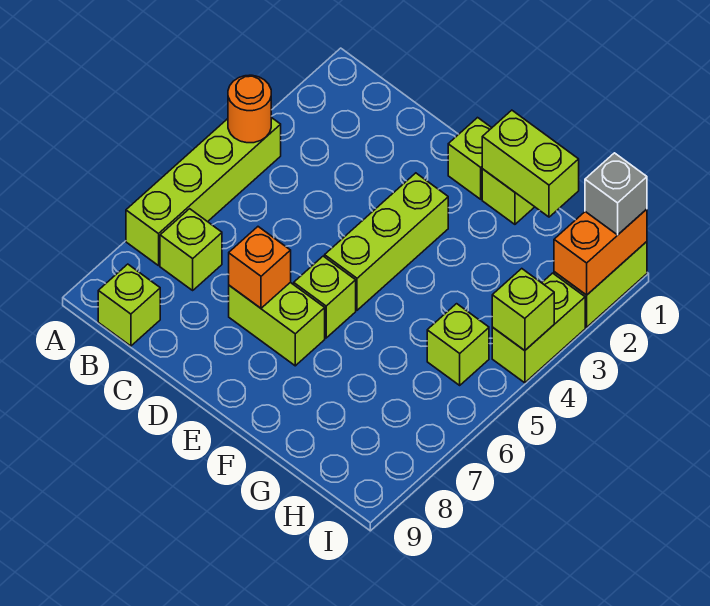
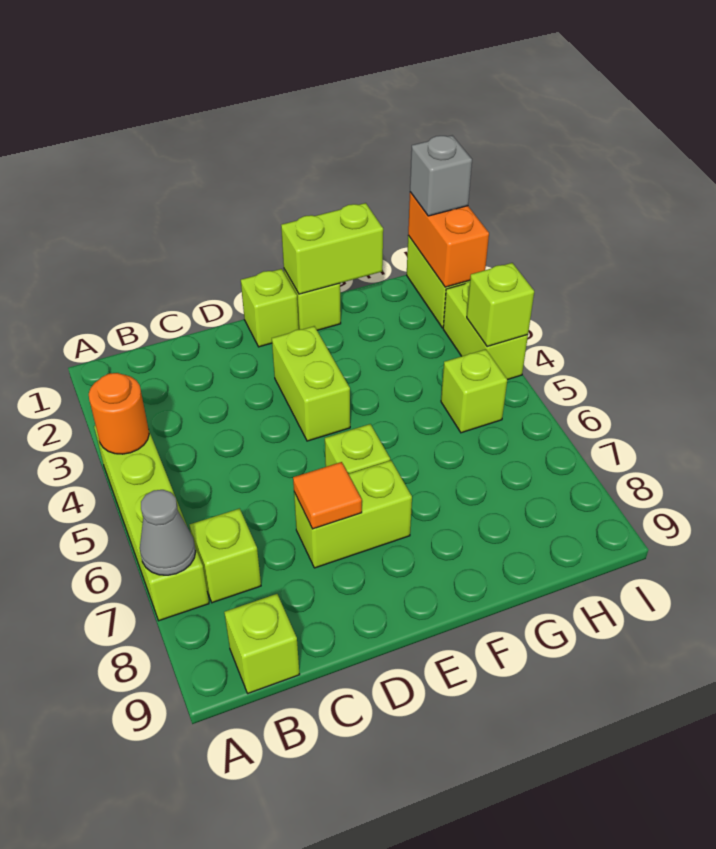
none -> grey cone A7 level 2
orange brick D7 level 2 -> orange tile D7 level 2
lime brick E3:E5 level 1 -> lime brick E3:E4 level 1

